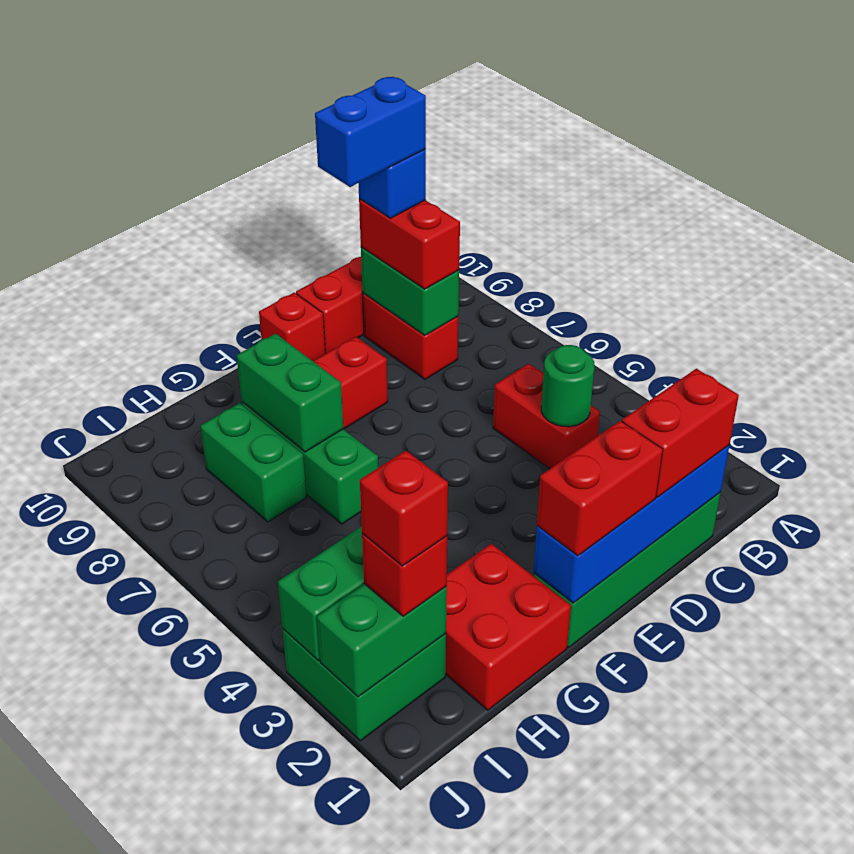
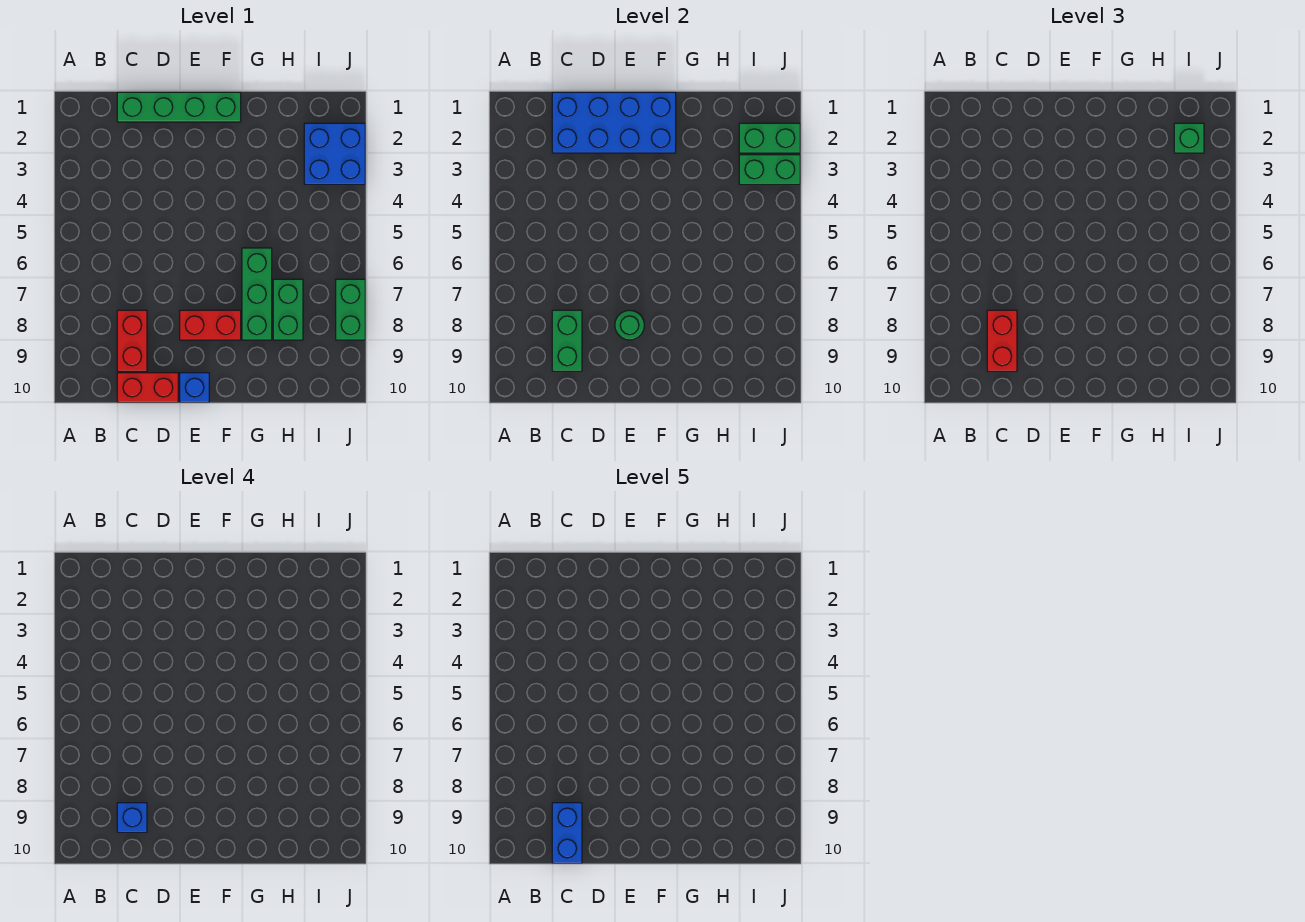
blue brick C1:F1 level 2 -> blue brick C1:F2 level 2
red brick C1:D1 level 3 -> none
red brick C4:C5 level 1 -> none
green round brick C4 level 2 -> green round brick E8 level 2
blue brick C9:D9 level 5 -> blue brick C9:C10 level 5
red brick E1:F1 level 3 -> none
red brick E10 level 1 -> blue brick E10 level 1
red brick G1:H2 level 1 -> none
green brick G7:G8 level 2 -> green brick J7:J8 level 1
green brick I2:J3 level 1 -> blue brick I2:J3 level 1
red brick I2 level 3 -> green brick I2 level 3
red brick I2 level 4 -> none

